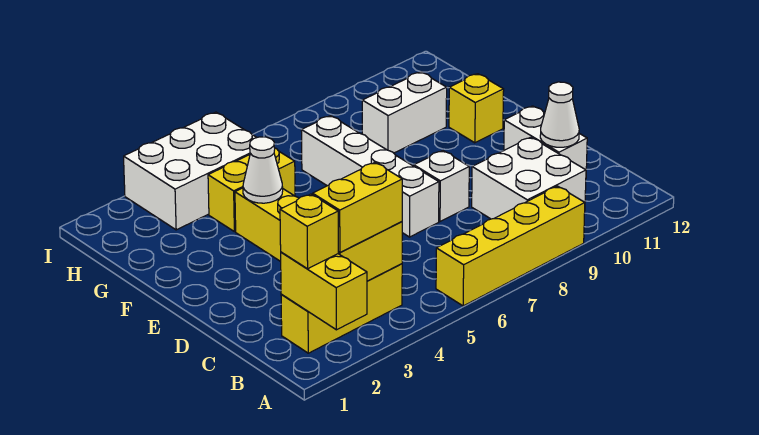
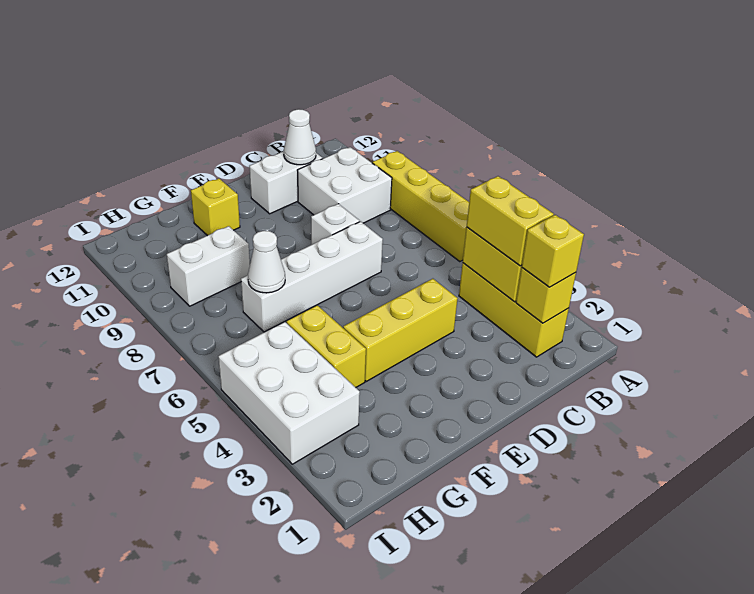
yellow brick A2:B2 level 2 -> yellow brick B2 level 2
white cone F4 level 2 -> white cone G7 level 2
white brick G9:G10 level 1 -> white brick G9:H9 level 1

